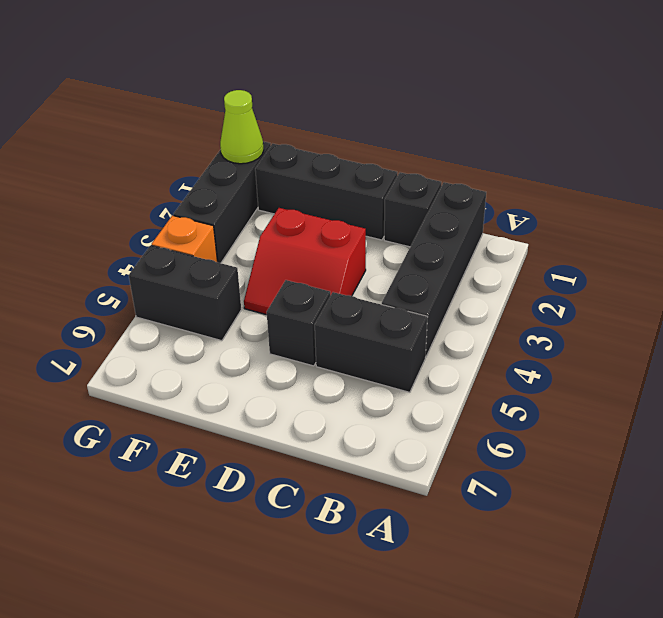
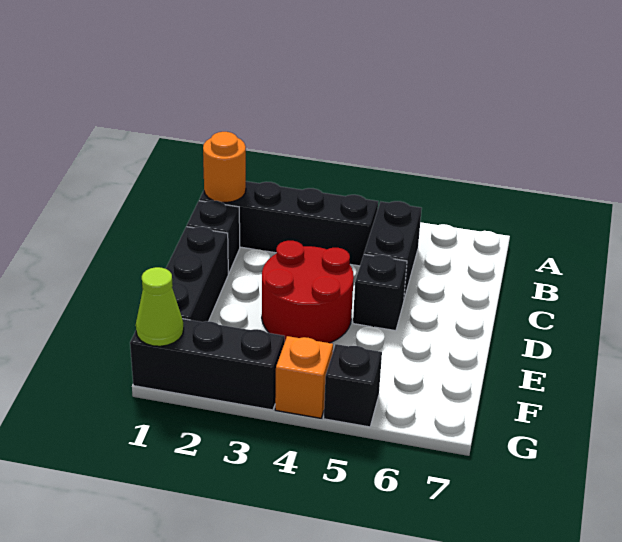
none -> orange round brick B1 level 2
red slope D3:E4 level 1 top 3 -> red round brick D3:E4 level 1
black brick F5:G5 level 1 -> black brick G5 level 1

